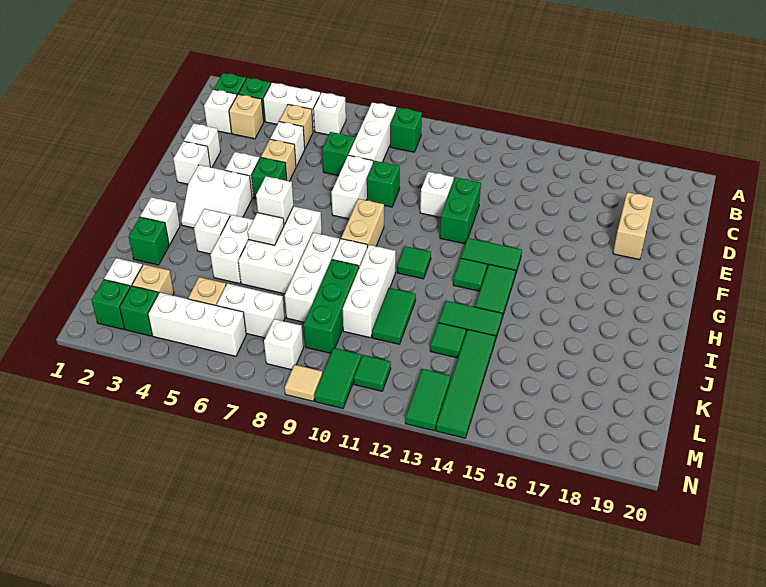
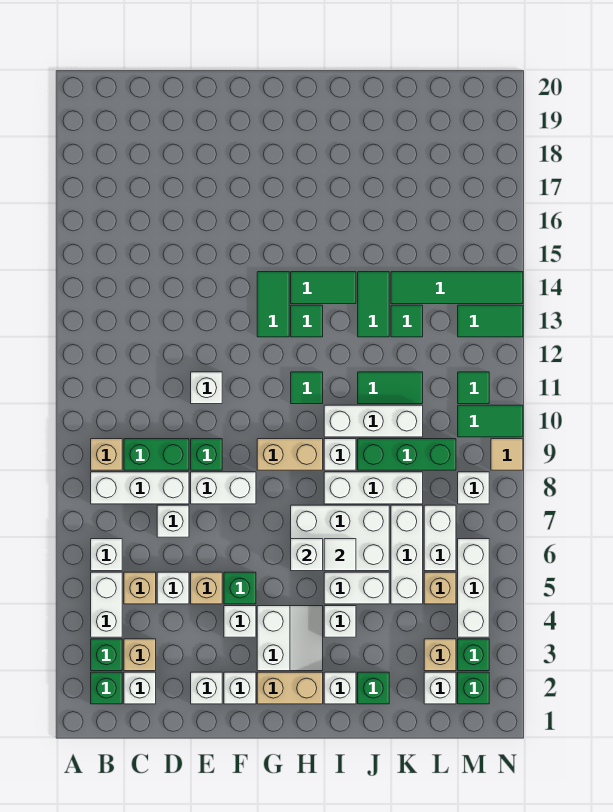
green brick B9 level 1 -> tan brick B9 level 1
green brick D7 level 1 -> white brick D7 level 1
tan brick D18:E18 level 1 -> tan brick G2:H2 level 1
green brick E12:F12 level 1 -> green brick C9:D9 level 1
none -> white brick K5:K7 level 1

